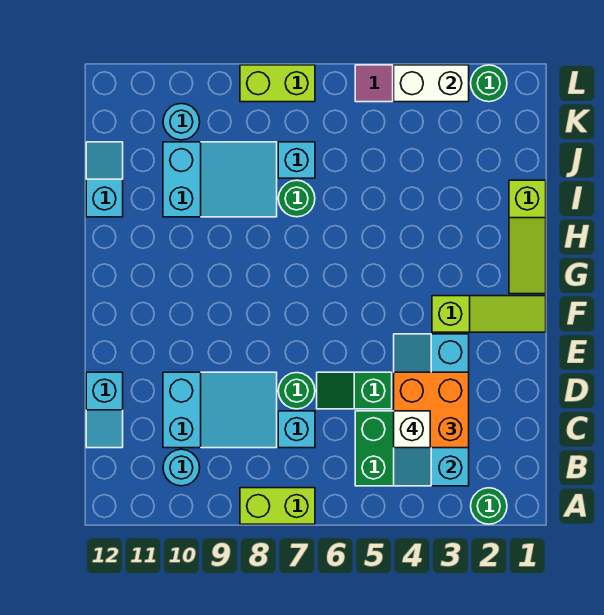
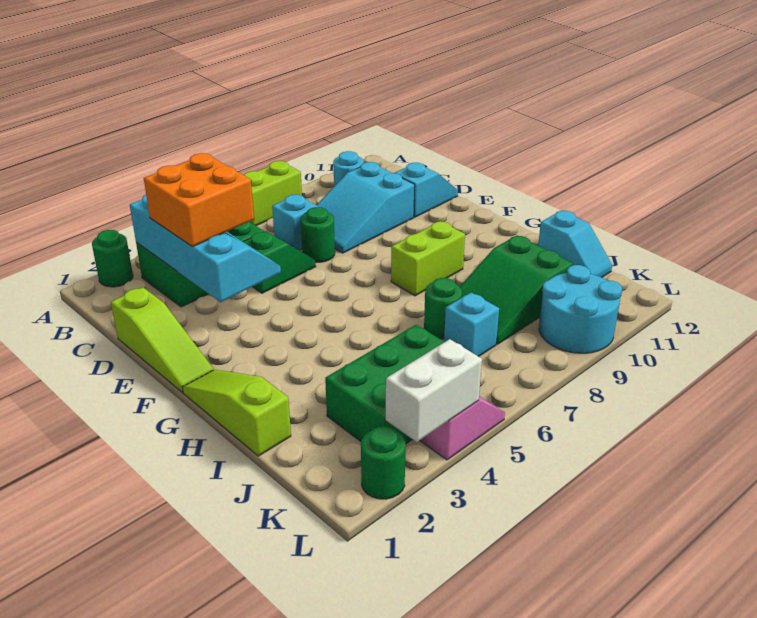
white brick C4 level 4 -> none
cyan slope C12:D12 level 1 top D -> cyan slope D11:D12 level 1 top 11
lime slope F1:F3 level 1 top 3 -> lime slope D1:F1 level 1 top D
cyan slope I8:J10 level 1 top 10 -> green slope I8:J10 level 1 top 10
none -> green brick J3:K5 level 1
cyan round brick K10 level 1 -> cyan round brick K9:L10 level 1
lime brick L7:L8 level 1 -> lime brick G8:G9 level 1

